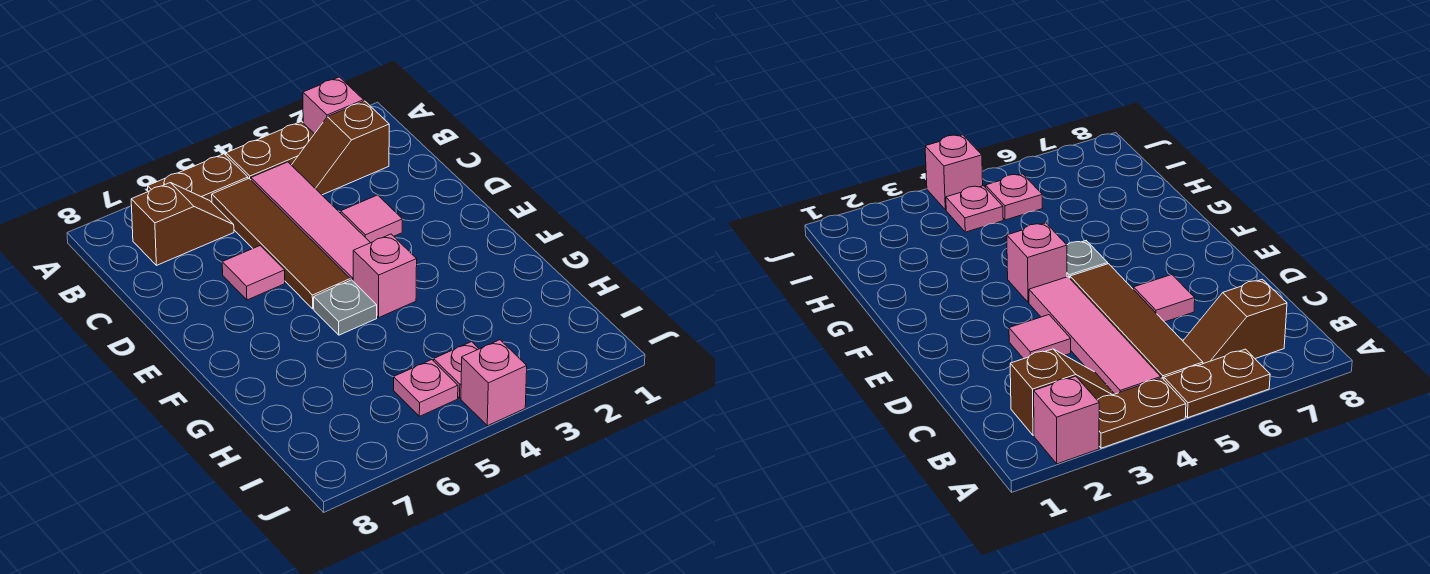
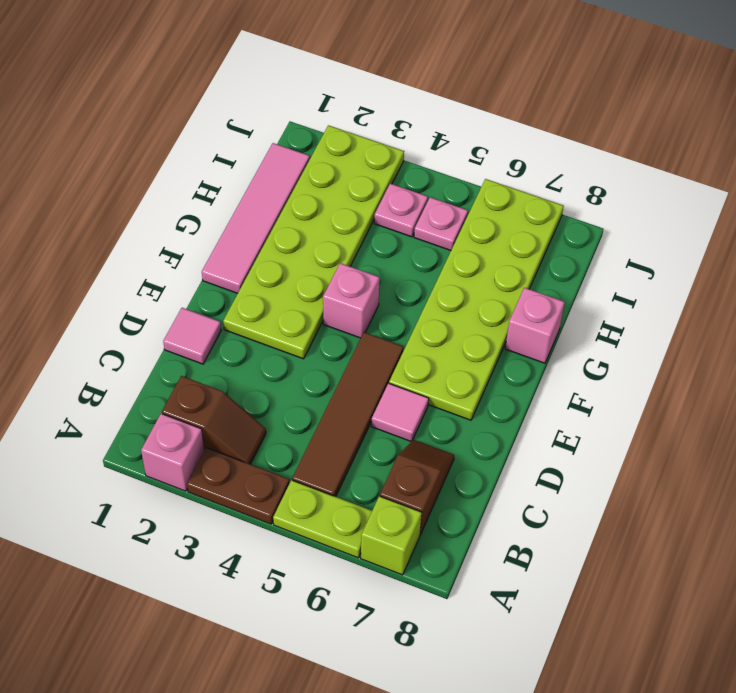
brown plate A5:A6 level 1 -> lime plate A5:A6 level 1
none -> lime brick A7 level 1
pink tile B4:E4 level 1 -> pink tile F1:I1 level 1
brown slope B6:B7 level 1 top 7 -> brown slope B7:C7 level 1 top B
pink tile D3 level 1 -> pink tile D1 level 1
none -> lime plate E2:J3 level 1
none -> lime plate E6:J7 level 1
grey plate F5 level 1 -> none
pink brick J4 level 1 -> pink brick G8 level 1

